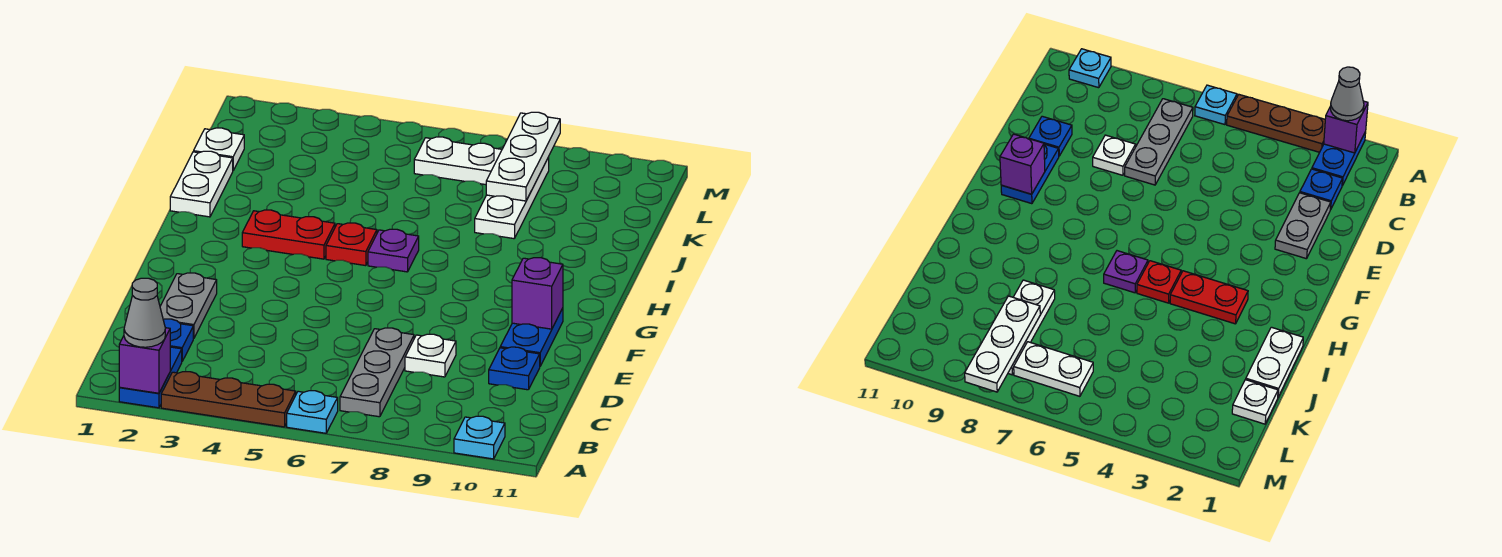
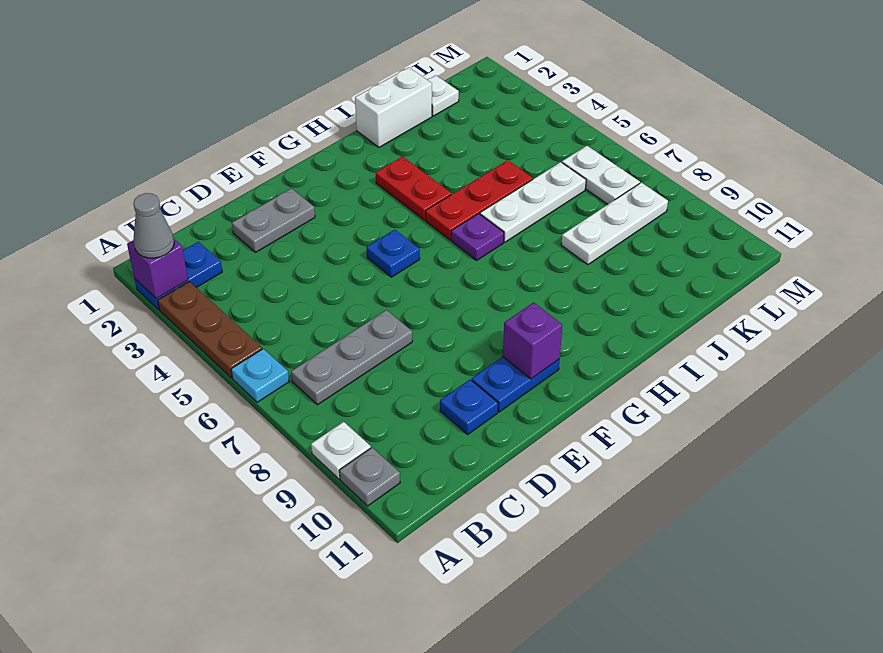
cyan plate A10 level 1 -> grey plate A10 level 1
blue plate C2 level 1 -> blue plate F5 level 1
white plate D8 level 1 -> white plate A9 level 1
red plate H5 level 1 -> red plate H5:J5 level 1
white plate I1:J1 level 1 -> white brick I1:J1 level 1
white plate K8:M8 level 2 -> white plate I6:K6 level 1

